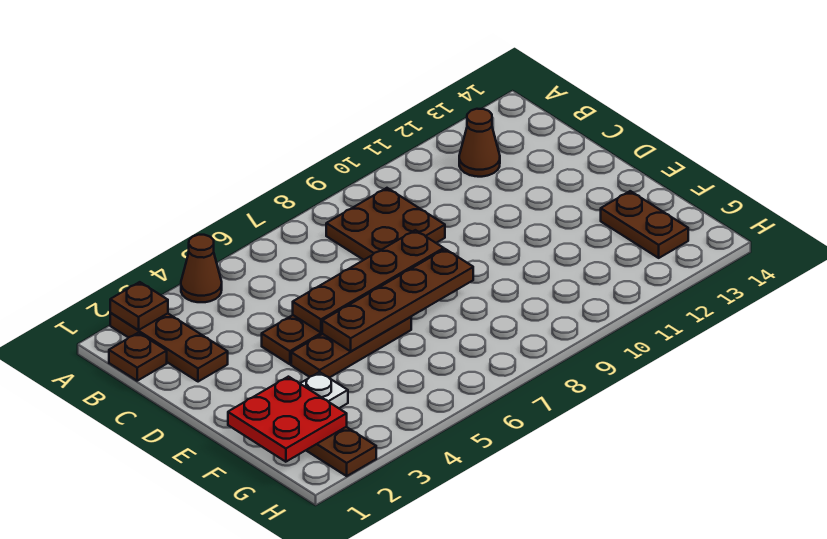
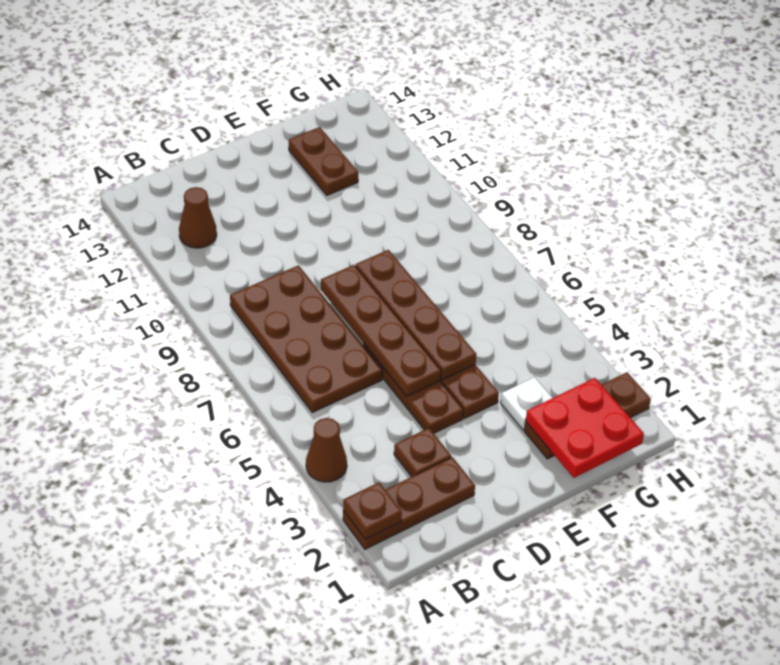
brown plate B1 level 1 -> brown plate C3 level 1
brown plate B8:C9 level 1 -> brown plate B6:C9 level 1
brown plate F13:G13 level 1 -> brown plate F12:F13 level 1

